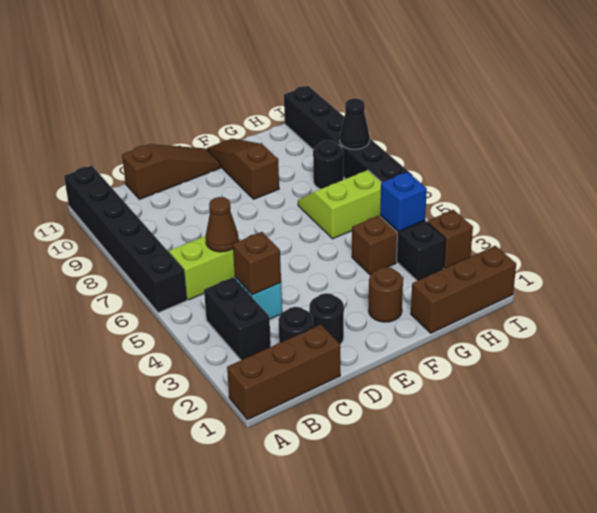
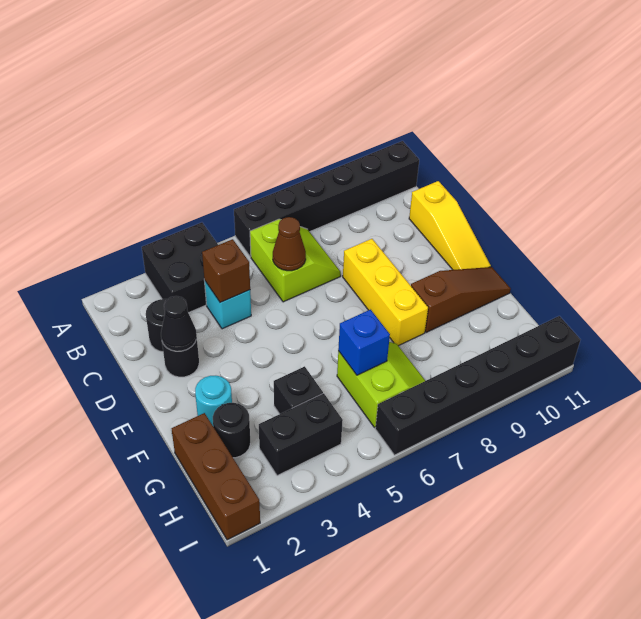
brown brick A1:C1 level 1 -> none
black brick B3:B4 level 1 -> black brick A3:B4 level 1
brown slope C11:E11 level 1 top C -> yellow slope C11:E11 level 1 top C
none -> yellow brick D8:F8 level 1
brown round brick F2 level 1 -> cyan round brick F2 level 1
brown brick G4 level 1 -> black brick G4 level 1
blue brick H4 level 2 -> blue brick G6 level 2
black round brick H8 level 1 -> black round brick G2 level 1
brown brick I3 level 1 -> none
black cone I8 level 2 -> black cone D2 level 2

